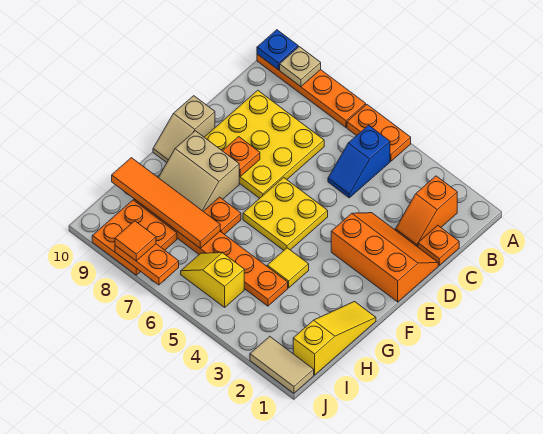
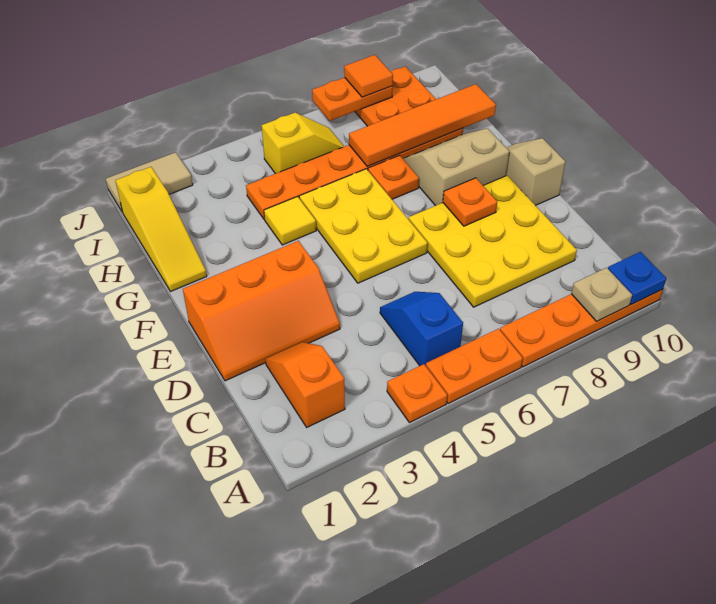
orange plate C1 level 1 -> orange plate A4 level 1
yellow plate E5:F6 level 1 -> yellow plate E5:G6 level 1

